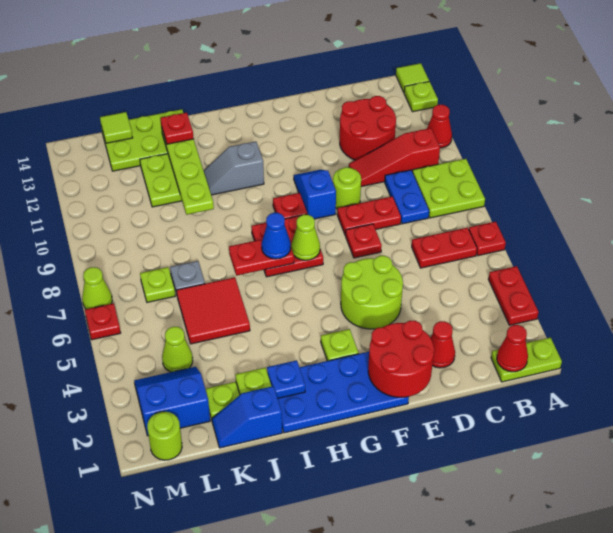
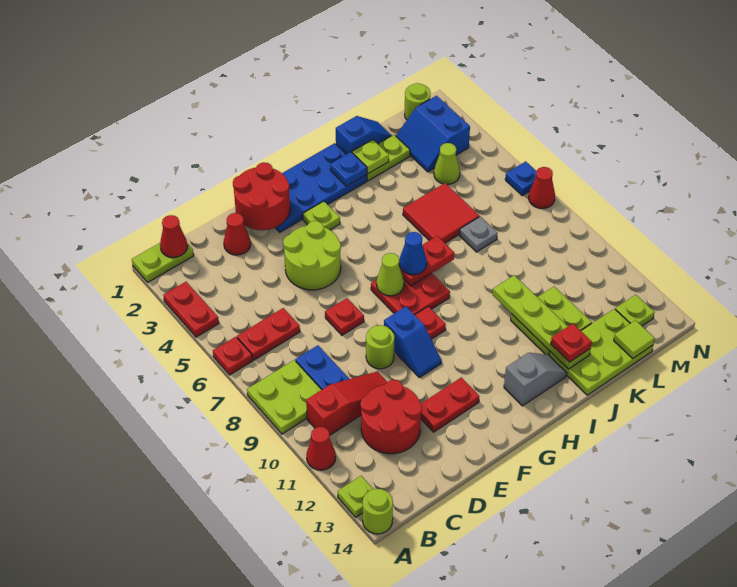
lime tile A14 level 1 -> lime round brick A14 level 1
red plate D8:E8 level 1 -> red plate E12:F12 level 1
grey slope H11:I11 level 1 top H -> grey slope H13:I13 level 1 top H
blue slope L2:M3 level 1 top 2 -> blue slope L2:M3 level 1 top M
lime plate L7 level 1 -> lime plate M13 level 1
red plate N6 level 1 -> blue plate N6 level 1
lime cone N7 level 1 -> red cone N7 level 1

